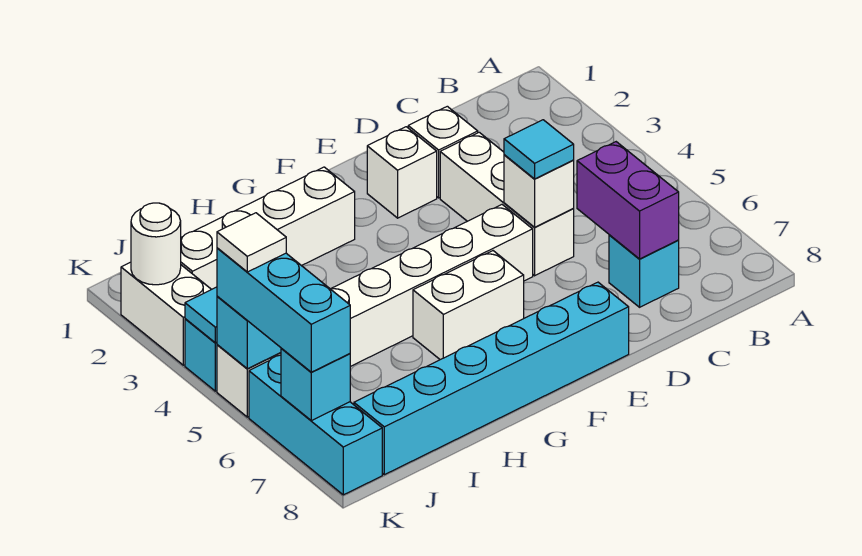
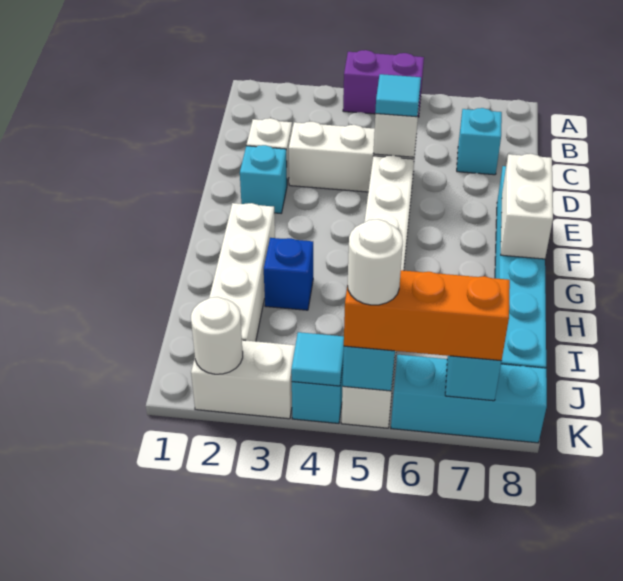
purple brick C6:C7 level 2 -> purple brick A4:A5 level 1
white brick E2 level 1 -> cyan brick E2 level 1
white brick F6:G6 level 1 -> white brick F8:G8 level 2
none -> blue brick H3 level 1
cyan brick K5:K7 level 3 -> orange brick K5:K7 level 3
white tile K5 level 4 -> white round brick K5 level 4

